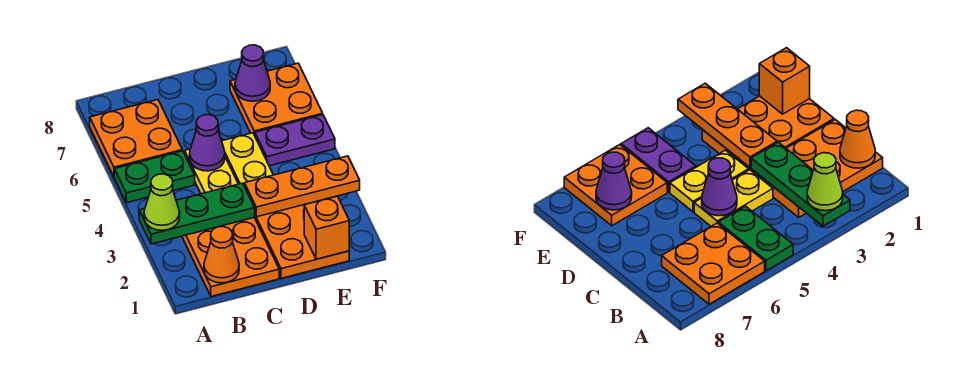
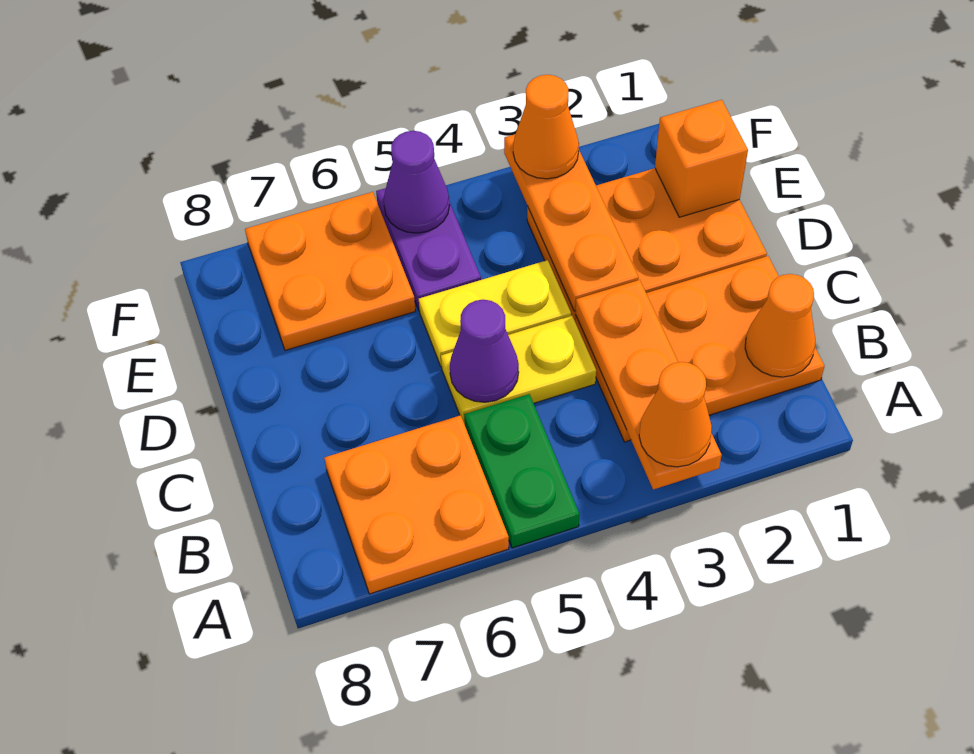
green plate A3:C3 level 2 -> orange plate A3:C3 level 2
lime cone A3 level 3 -> orange cone A3 level 3
purple cone E7 level 2 -> purple cone F5 level 2
none -> orange cone F3 level 3

